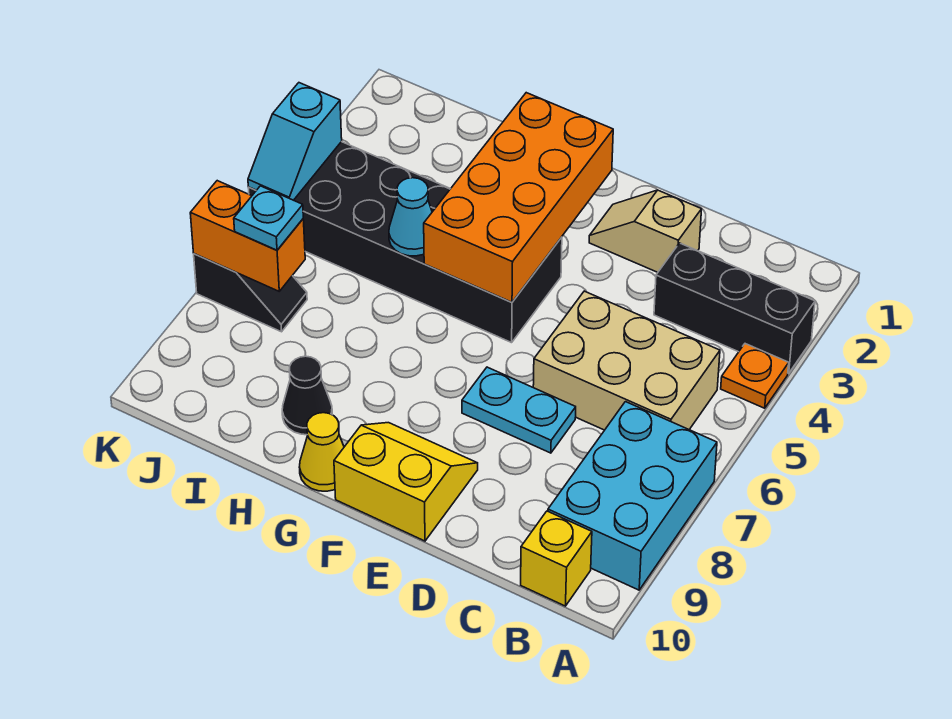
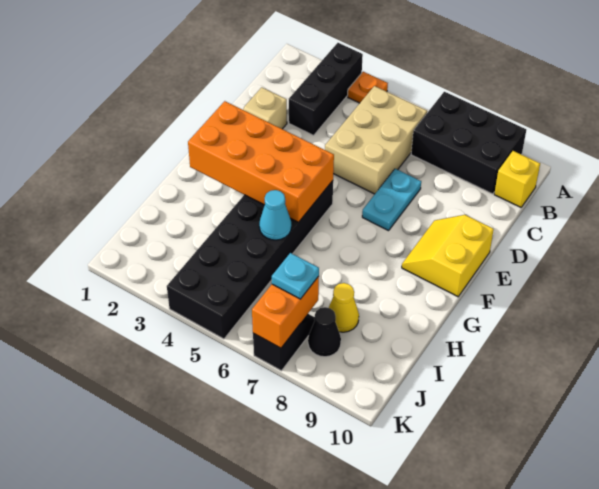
cyan brick A7:B9 level 1 -> black brick A7:B9 level 1
yellow cone G10 level 1 -> yellow cone I8 level 1
black cone H9 level 1 -> black cone J8 level 1
cyan slope K4:K5 level 2 top 4 -> none

